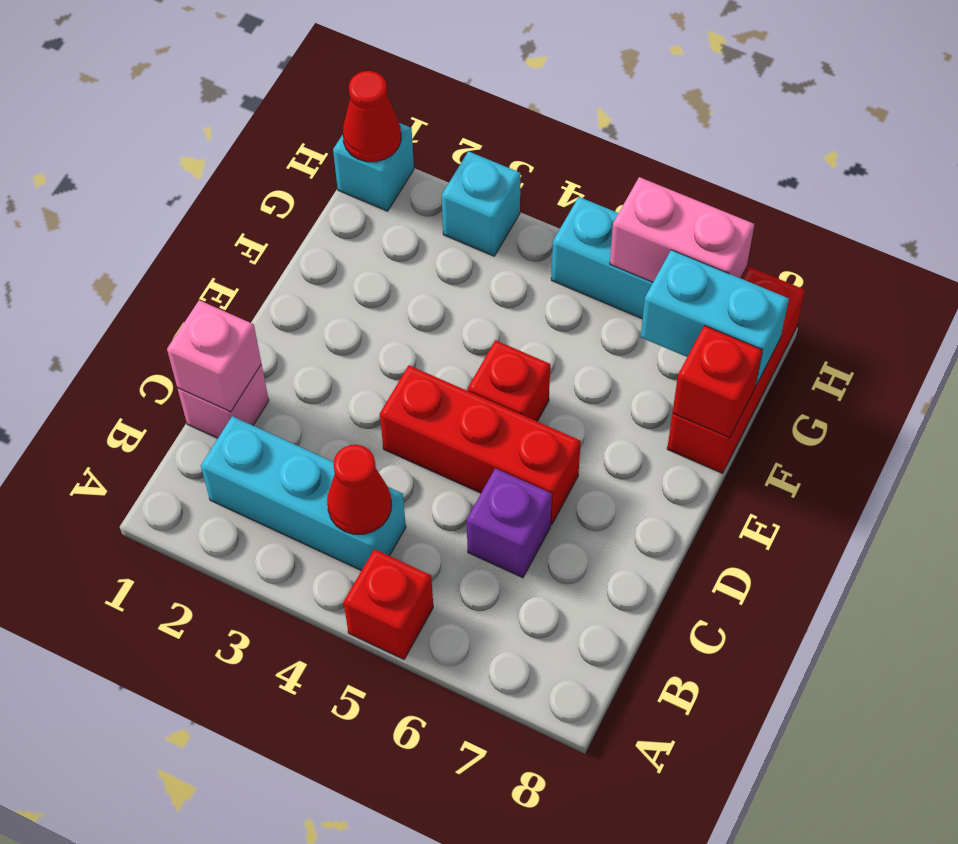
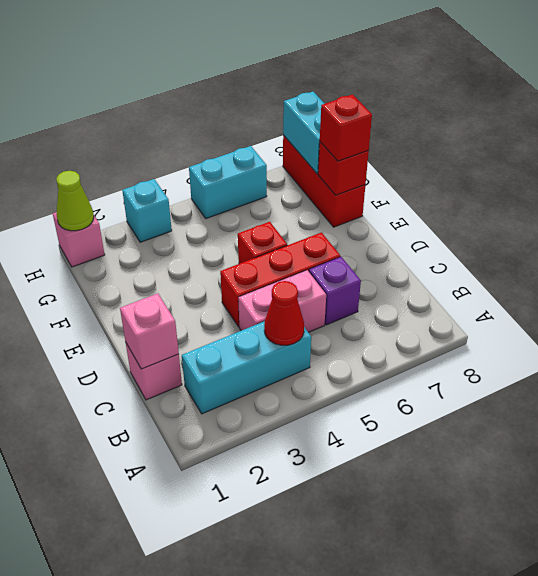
red brick A5 level 1 -> red brick F8 level 3
cyan brick G7:G8 level 2 -> cyan brick G8:H8 level 2
cyan brick H1 level 1 -> pink brick H1 level 1
red cone H1 level 2 -> lime cone H1 level 2
pink brick H6:H7 level 2 -> pink brick C4:C5 level 1

